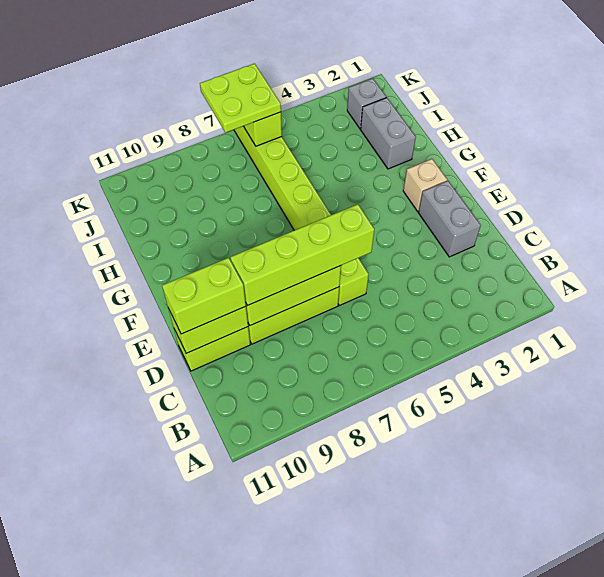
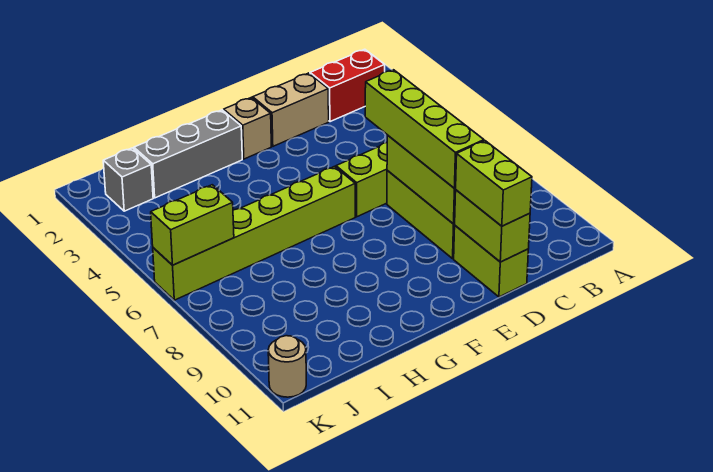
none -> red brick B2:C2 level 1
grey brick D2:E2 level 1 -> tan brick D2:E2 level 1
grey brick H2:I2 level 1 -> grey brick G2:I2 level 1
lime plate J6:K7 level 3 -> none
none -> tan round brick K11 level 1

